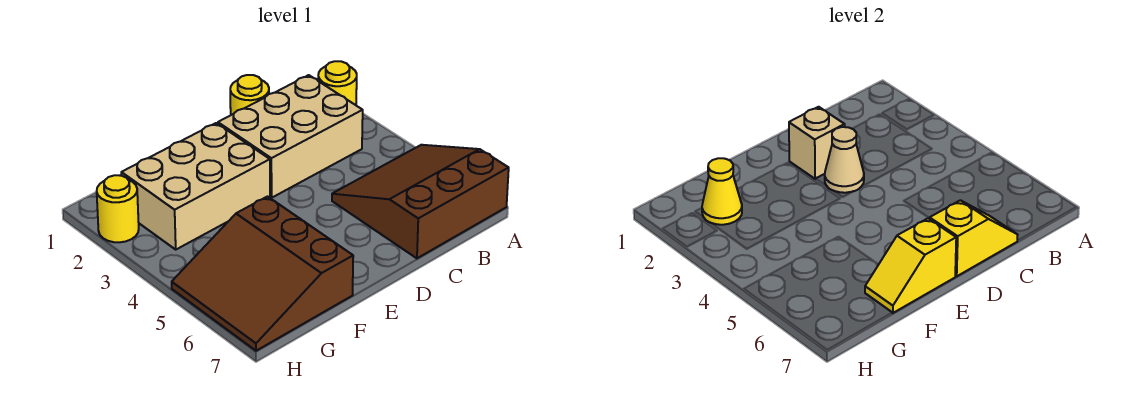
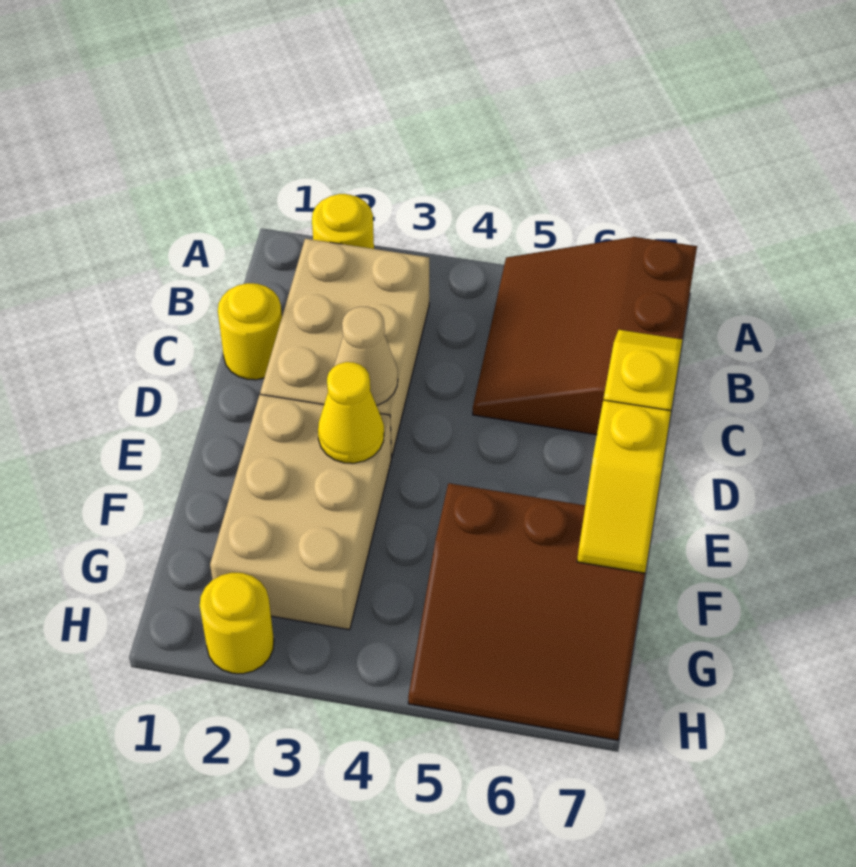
tan brick D2 level 2 -> none
yellow cone G2 level 2 -> yellow cone E3 level 2

